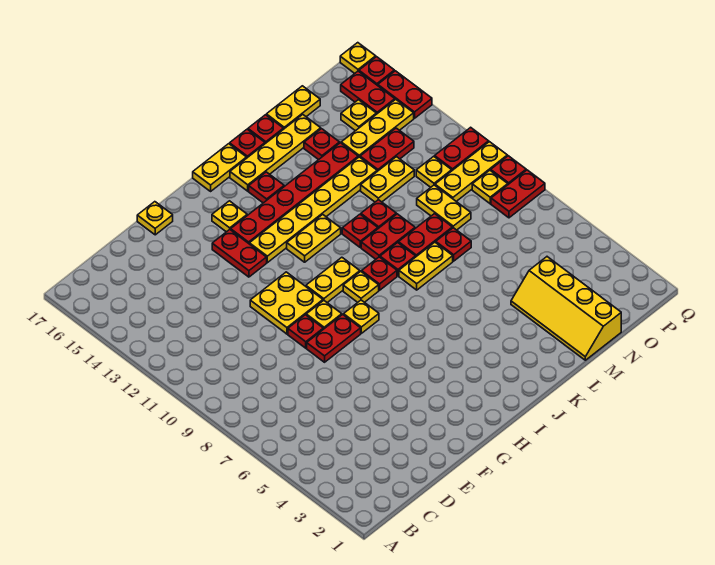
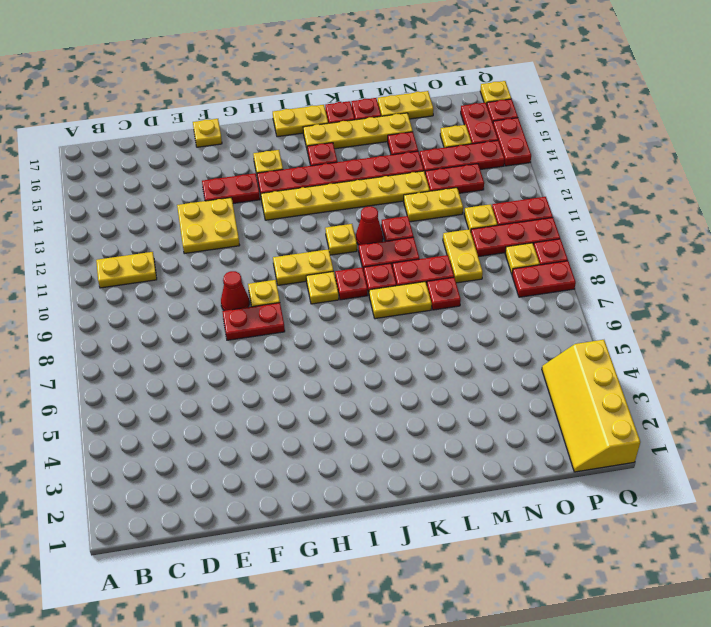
red plate F9 level 1 -> red cone F9 level 1
yellow plate F10:G11 level 1 -> yellow plate E12:F13 level 1
red plate G13:G14 level 1 -> red plate F14:G14 level 1
yellow plate H8 level 1 -> yellow plate J11 level 1
yellow plate I12:J12 level 1 -> yellow plate B11:C11 level 1
red plate K11 level 1 -> red cone K11 level 1
yellow slope M1:N4 level 1 top N -> yellow slope P1:Q4 level 1 top Q
yellow plate N14:P14 level 1 -> red plate N14:P14 level 1
yellow plate O10:Q10 level 1 -> red plate O10:Q10 level 1

